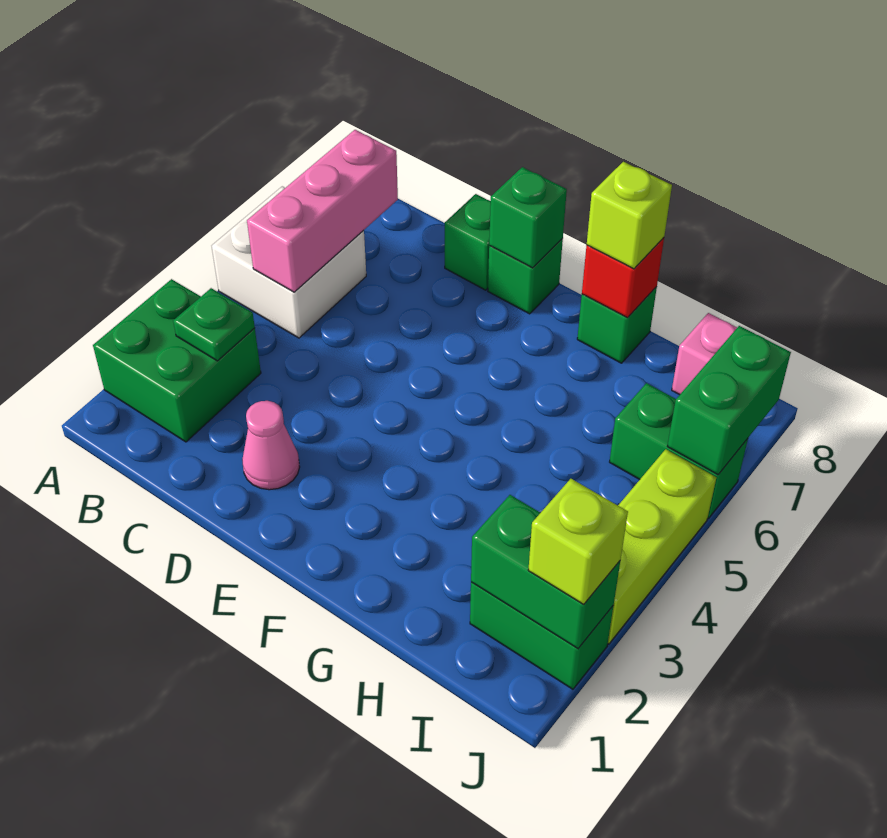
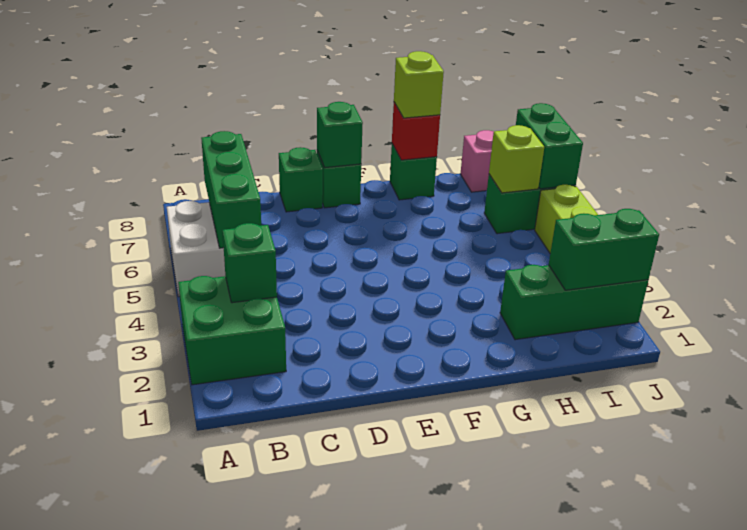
green plate B3 level 2 -> green brick B3 level 2
pink brick B5:B7 level 2 -> green brick B5:B7 level 2
pink cone D2 level 1 -> none
green brick I2:J2 level 1 -> green brick H2:J2 level 1
lime brick J2 level 3 -> lime brick I6 level 2

